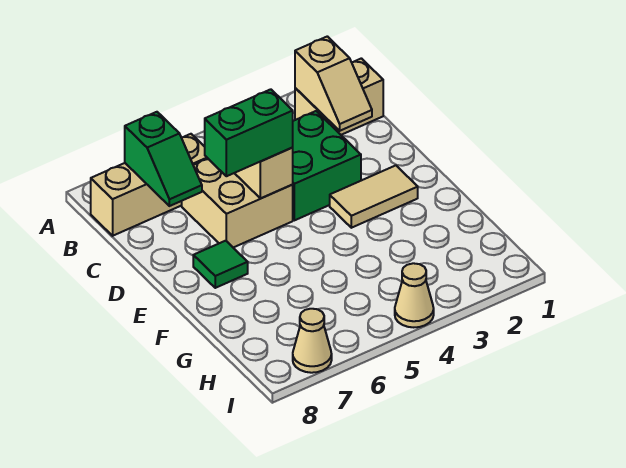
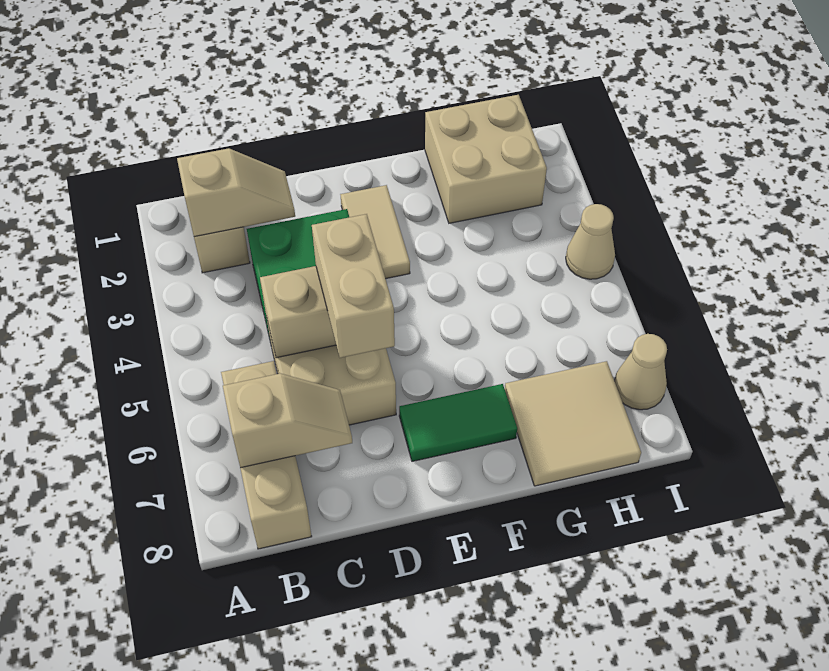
green slope B7:C7 level 2 top B -> tan slope B7:C7 level 2 top B
green brick D5:D6 level 3 -> tan brick D5:D6 level 3
green tile E7 level 1 -> green tile E7:F7 level 1
none -> tan brick G1:H2 level 1
none -> tan tile G7:H8 level 1

